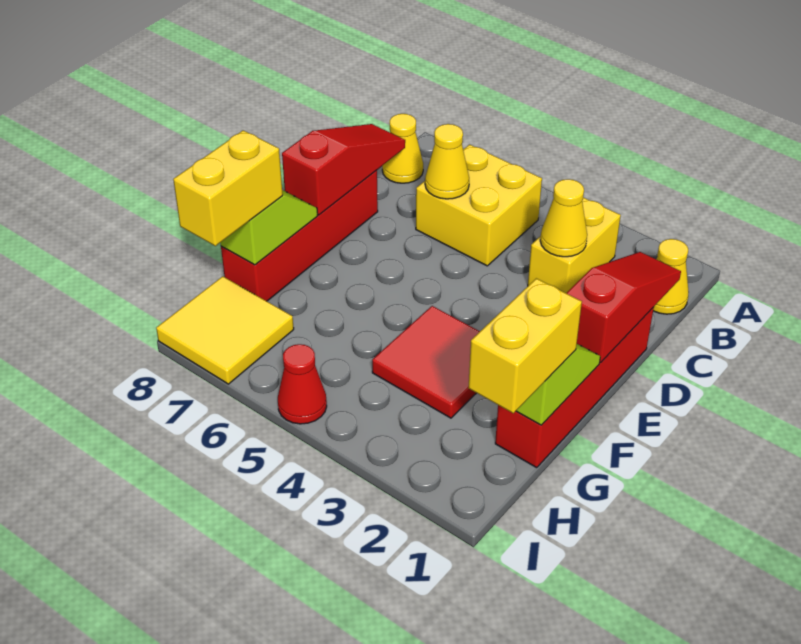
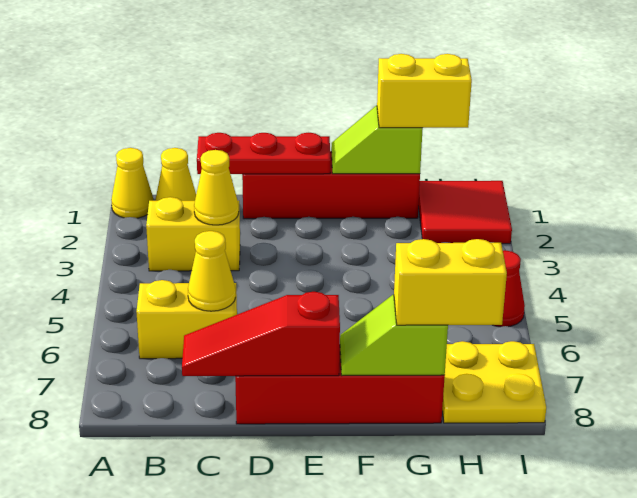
yellow brick B5:C6 level 1 -> yellow brick B6:C6 level 1
yellow cone B8 level 1 -> yellow cone A1 level 1
red slope C1:E1 level 2 top E -> red plate C1:E1 level 2
red tile F3:G4 level 1 -> red tile H1:I2 level 1
yellow tile H7:I8 level 1 -> yellow plate H7:I8 level 1

